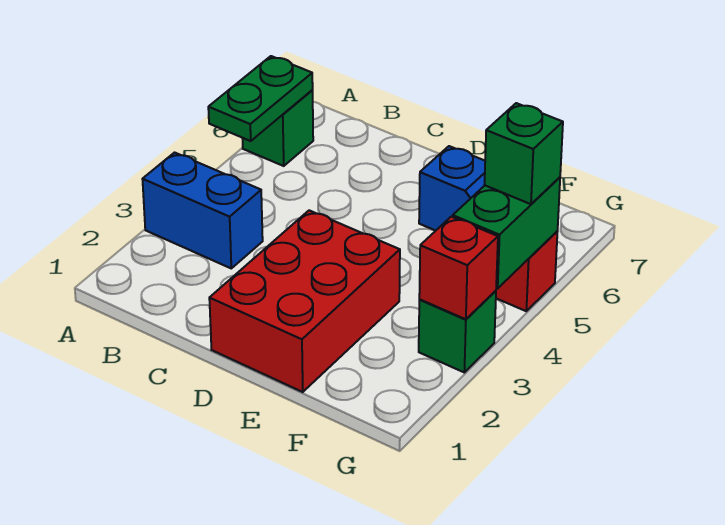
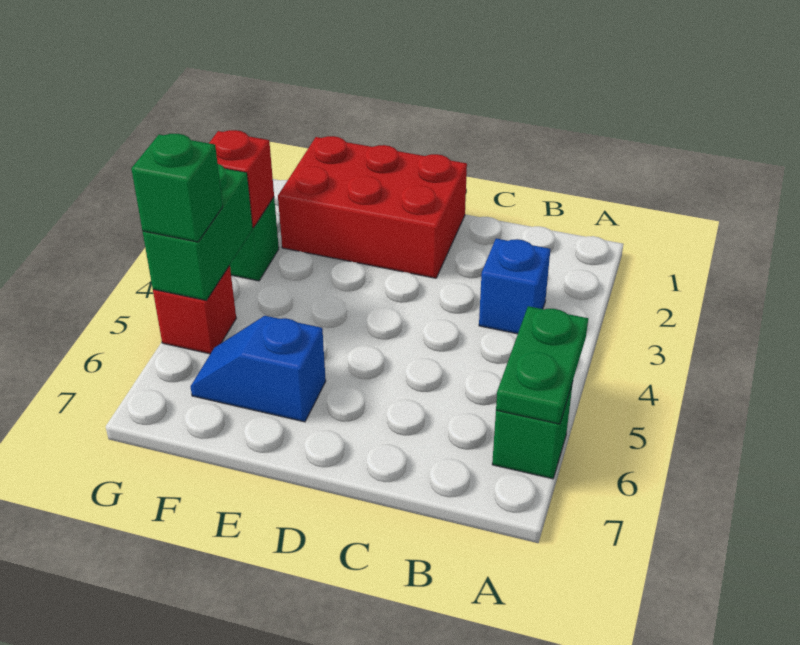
blue brick A3:B3 level 1 -> blue brick B3 level 1
red brick D1:E3 level 1 -> red brick D1:F2 level 1

